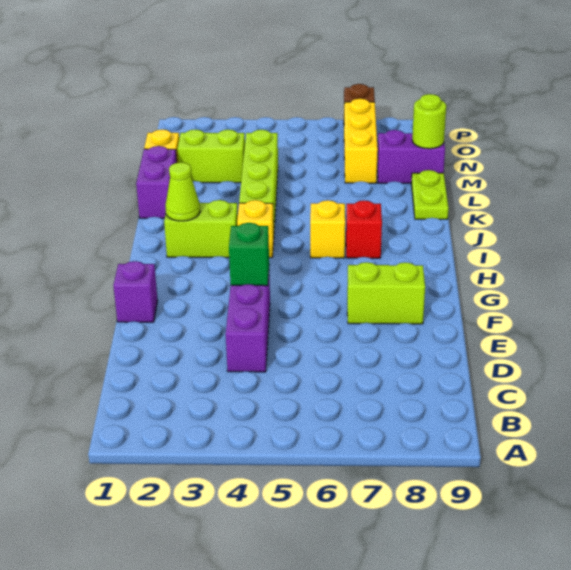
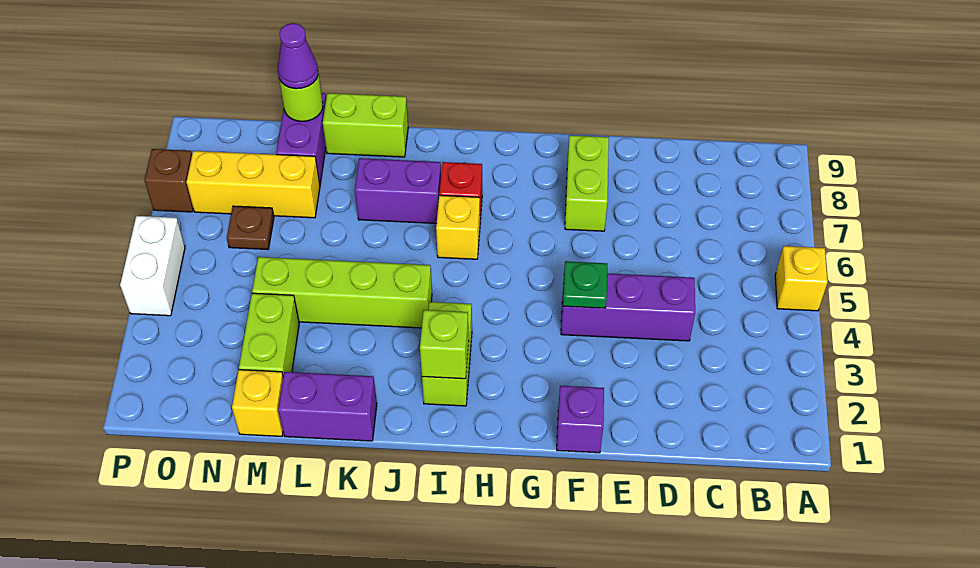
green brick F4 level 2 -> green plate F4 level 2
lime cone I2 level 2 -> lime brick I2 level 2
yellow brick I4 level 1 -> yellow brick A5 level 1
none -> purple brick J7:K7 level 1
lime plate K9:L9 level 1 -> lime brick K9:L9 level 1
none -> purple cone M9 level 3
none -> brown plate N6 level 1
none -> white brick P4:P5 level 1

